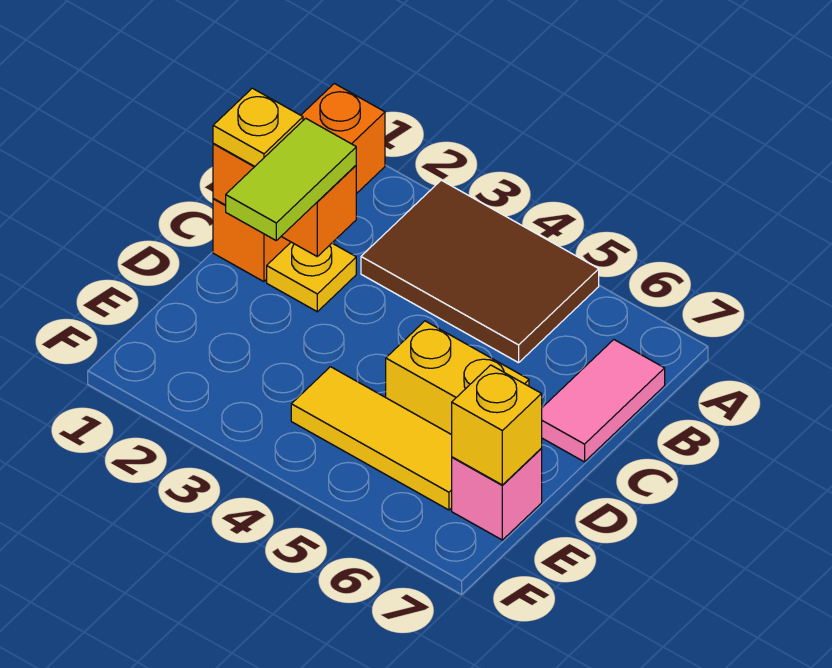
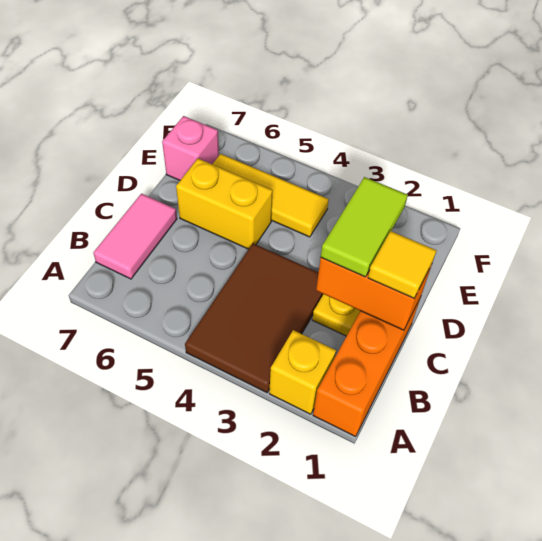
brown tile A3:B5 level 1 -> brown tile A3:C4 level 1
yellow plate C1 level 3 -> yellow tile C1 level 3
yellow brick E7 level 2 -> yellow brick A2 level 1

